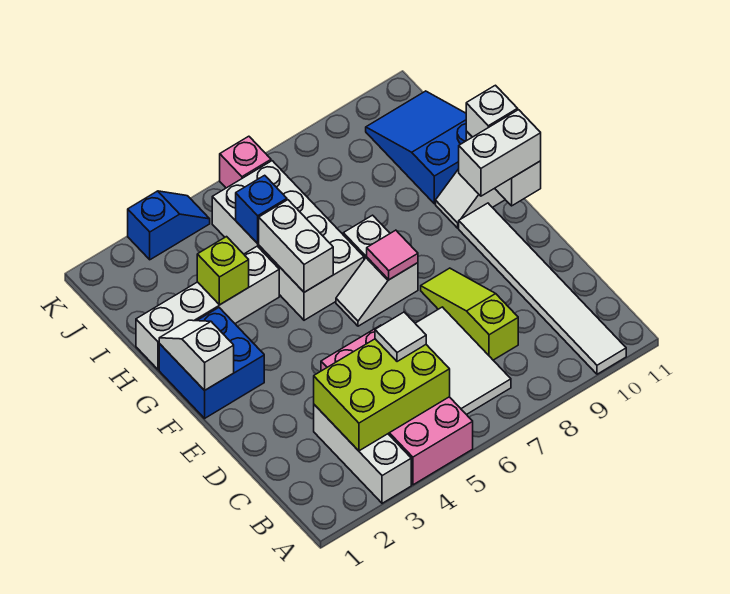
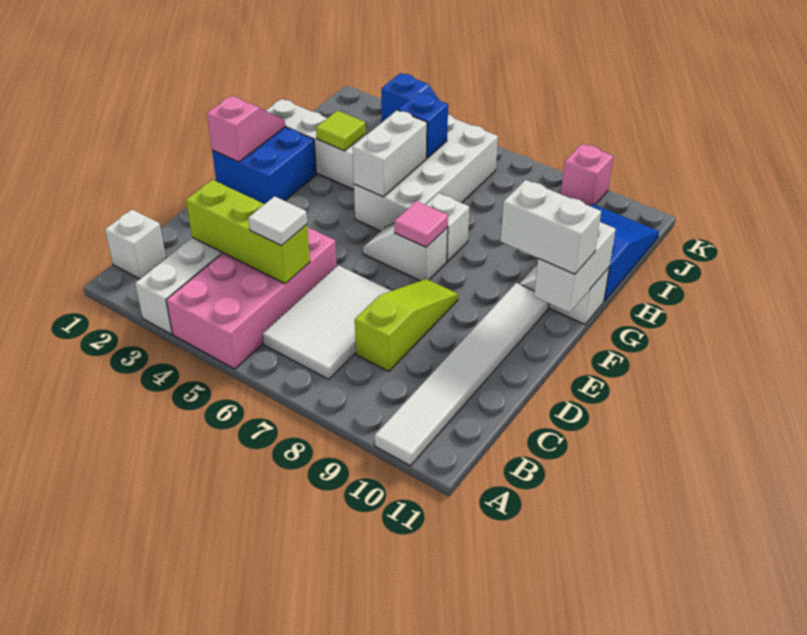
lime brick B3:C5 level 2 -> lime brick C3:C5 level 2
white slope F1:G1 level 2 top F -> pink slope F1:G1 level 2 top F
white brick G11 level 3 -> white brick B1 level 1
lime brick H3 level 2 -> lime tile H3 level 2
pink brick K6 level 1 -> pink brick K9 level 1

